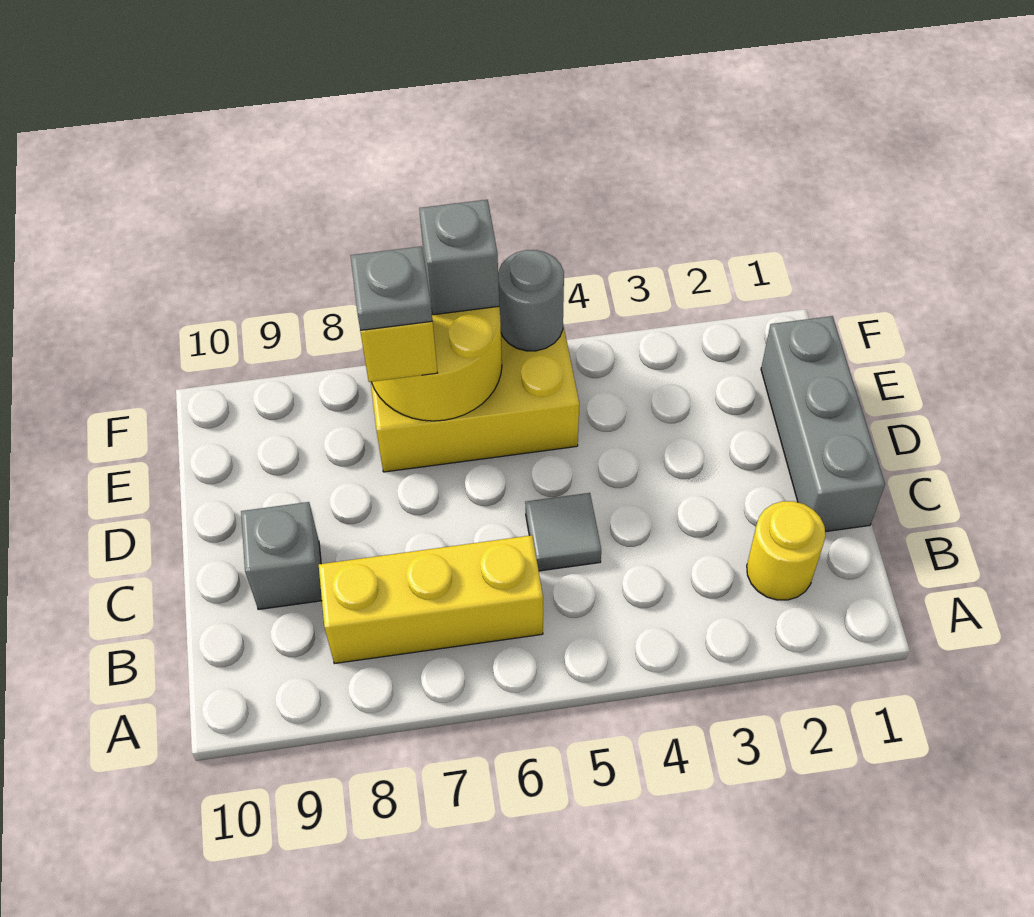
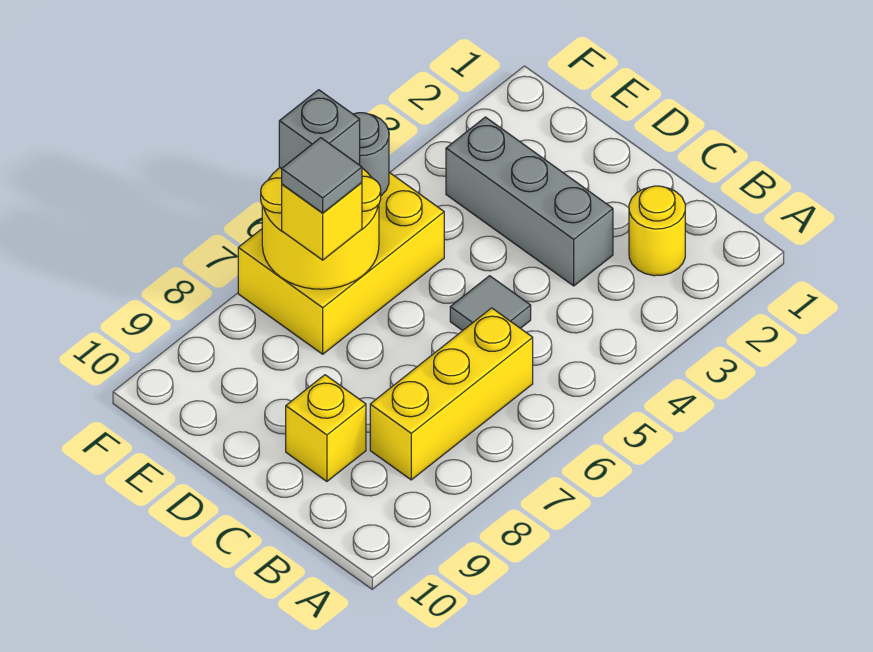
grey brick C1:E1 level 1 -> grey brick C3:E3 level 1
grey brick C9 level 1 -> yellow brick C9 level 1
grey plate E7 level 4 -> grey tile E7 level 4

